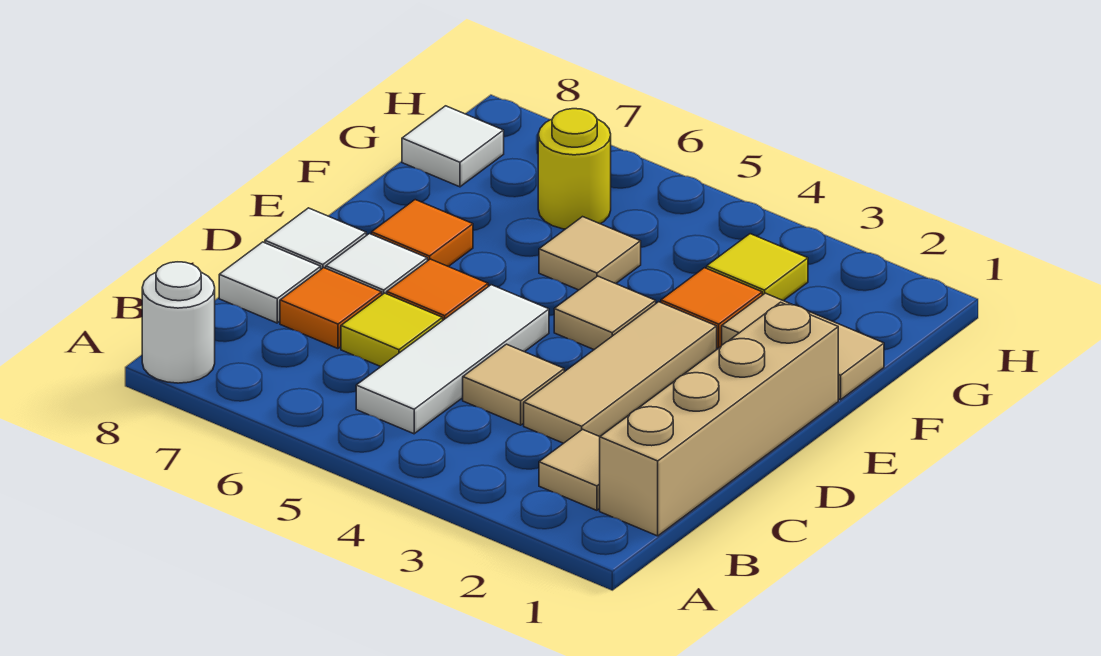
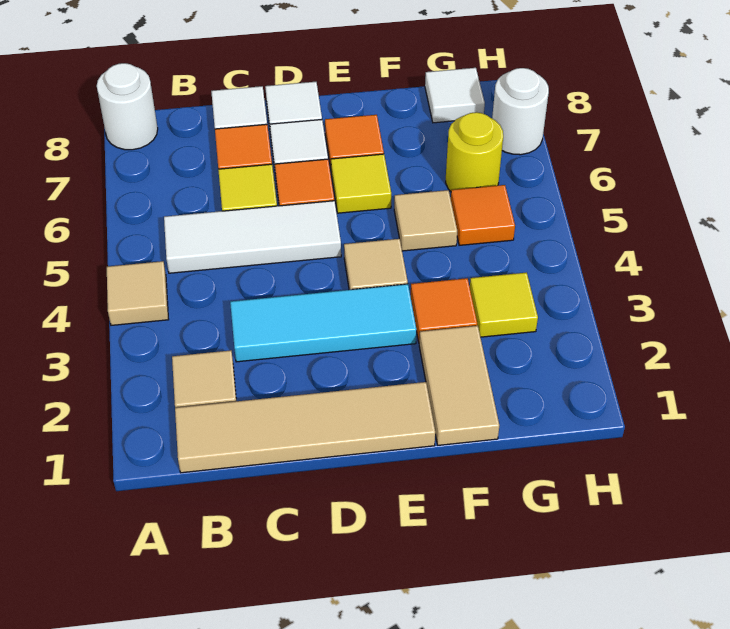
tan brick B1:E1 level 1 -> tan tile B1:E1 level 1
tan tile C3:E3 level 1 -> cyan tile C3:E3 level 1
tan tile C4 level 1 -> tan tile A4 level 1
none -> yellow tile E6 level 1
none -> orange tile G5 level 1
none -> white round brick H7 level 1

